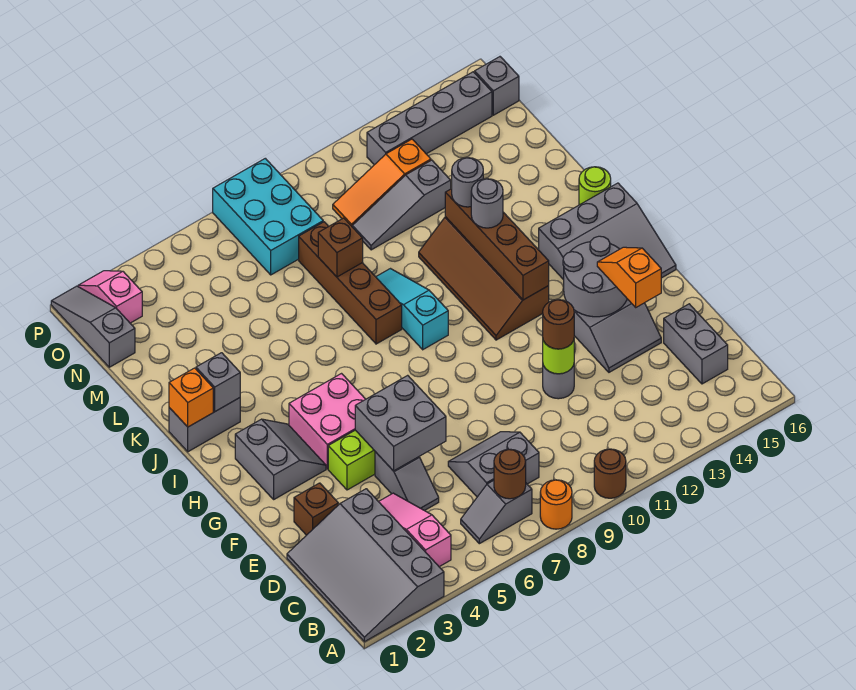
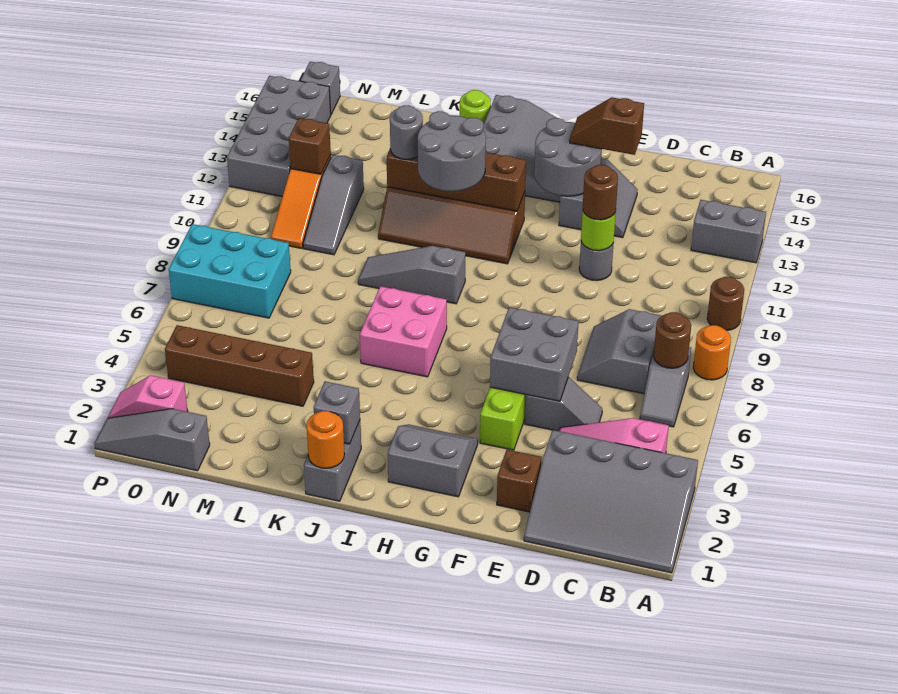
grey brick C15:D15 level 1 -> grey brick A13:B13 level 1
orange slope E14:F14 level 3 top E -> brown slope E14:F14 level 3 top E
pink brick G4:H5 level 1 -> pink brick I6:J7 level 1
cyan slope I9:K9 level 1 top I -> grey slope I9:K9 level 1 top I
orange brick J1 level 2 -> orange round brick J1 level 2
brown brick J8:M8 level 1 -> brown brick L4:O4 level 1
grey round brick J12 level 3 -> grey round brick I11:J12 level 3
brown brick L8 level 2 -> brown brick N12 level 2
grey brick O12:O15 level 1 -> grey brick O12:P15 level 1

